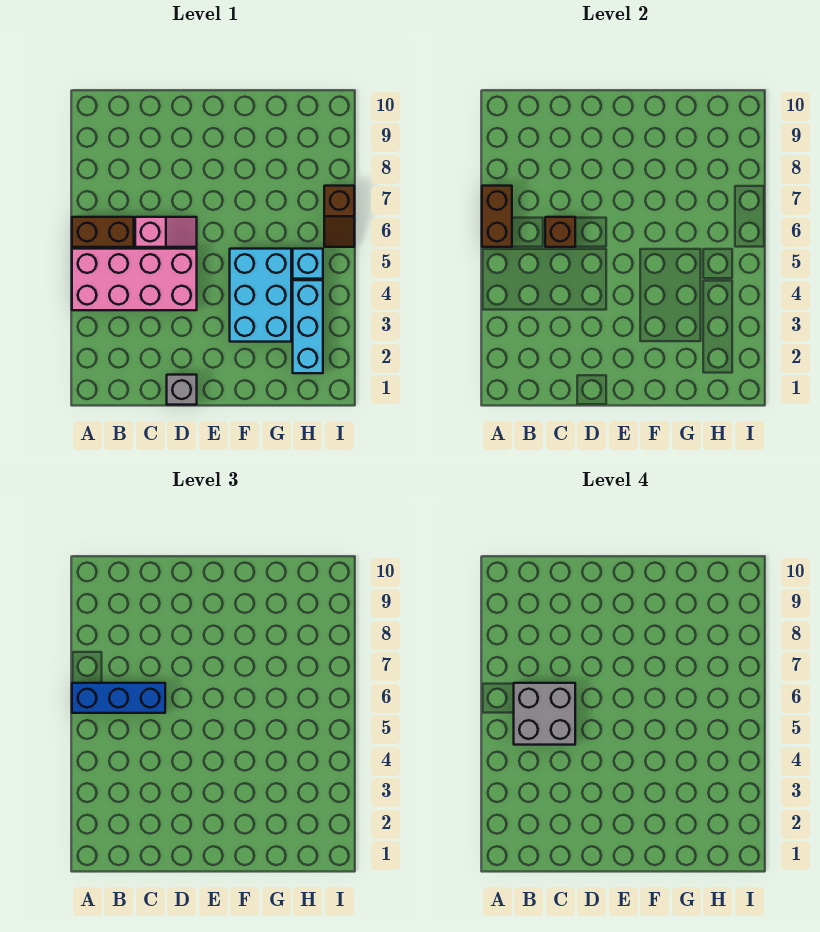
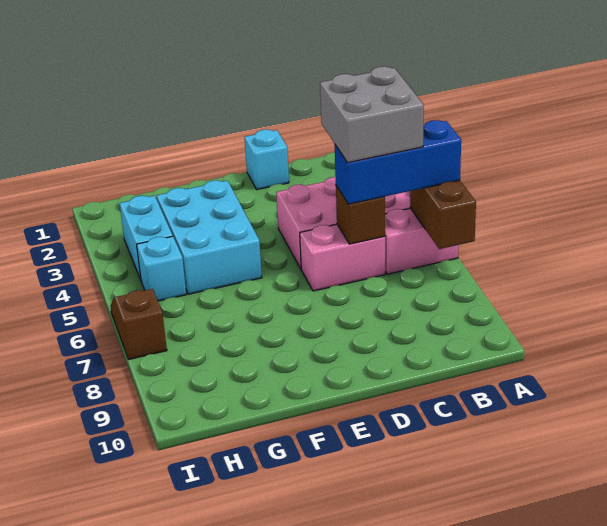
brown brick A6:B6 level 1 -> pink brick A6:B6 level 1
pink slope C6:D6 level 1 top C -> pink brick C6:D6 level 1
grey brick D1 level 1 -> cyan brick D1 level 1
cyan brick H2:H4 level 1 -> cyan brick H3:H4 level 1

